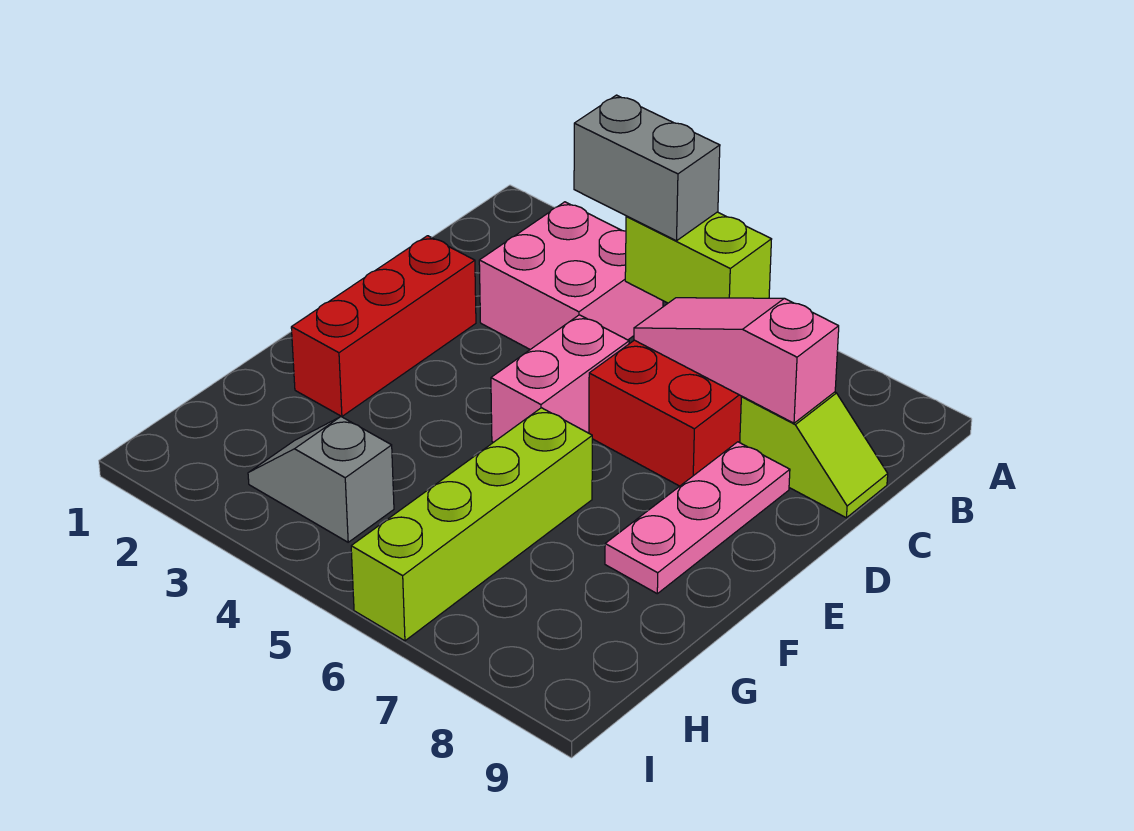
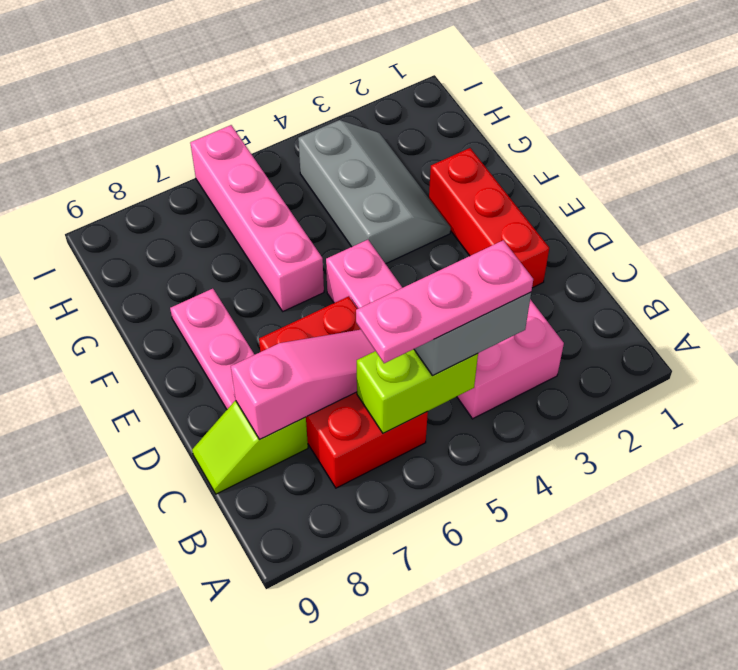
none -> pink plate B4:B6 level 4
lime brick F6:I6 level 1 -> pink brick F6:I6 level 1
grey slope H3:H4 level 1 top 4 -> grey slope F3:H4 level 1 top 4

